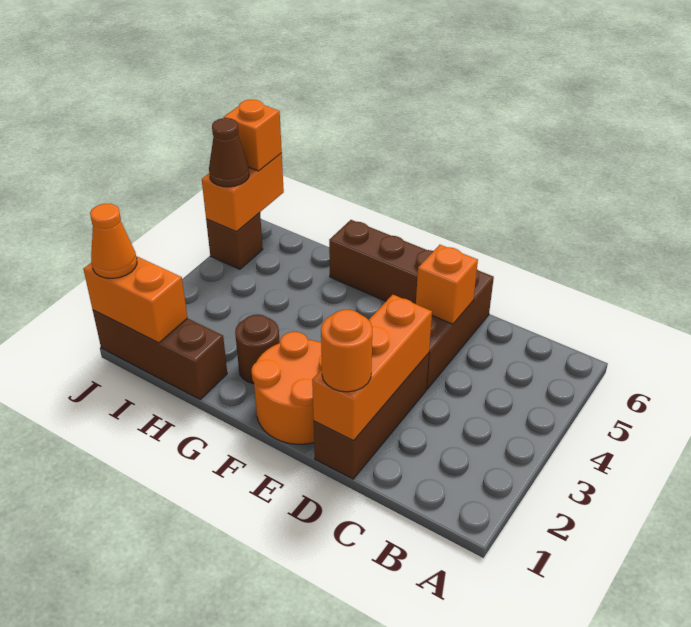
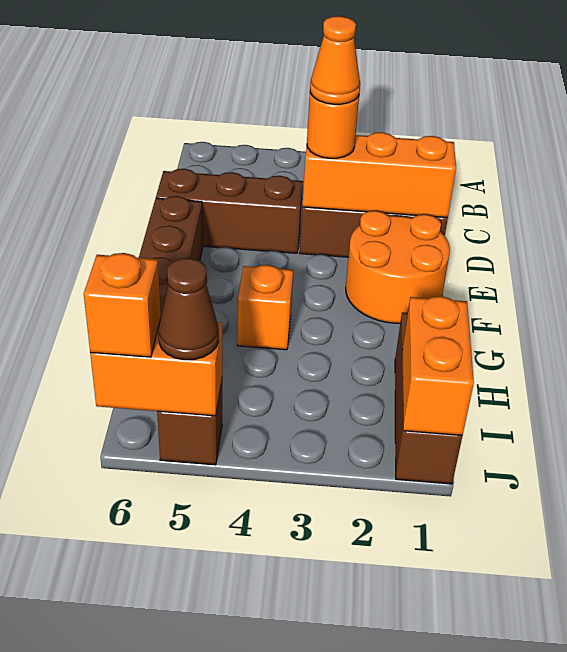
orange round brick D1 level 3 -> orange round brick D3 level 3
orange brick D5 level 2 -> orange brick G4 level 1
brown round brick G2 level 1 -> none
orange cone J1 level 3 -> orange cone D3 level 4

